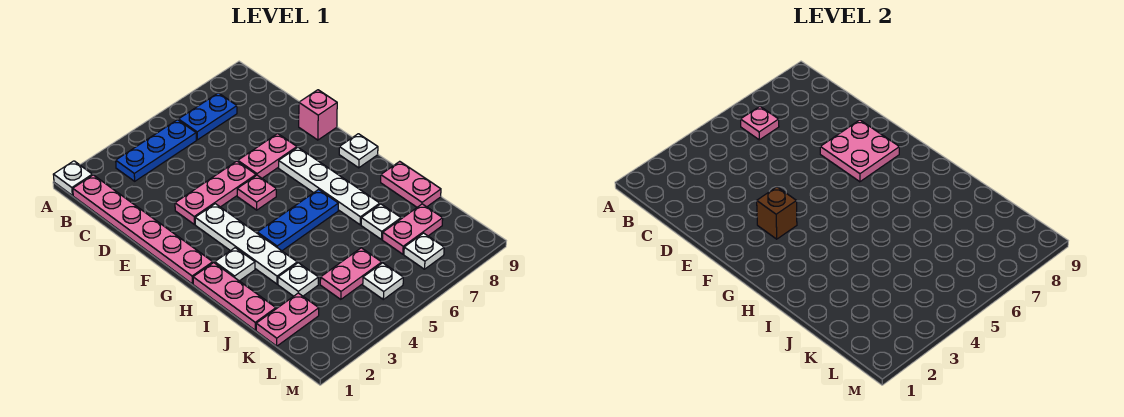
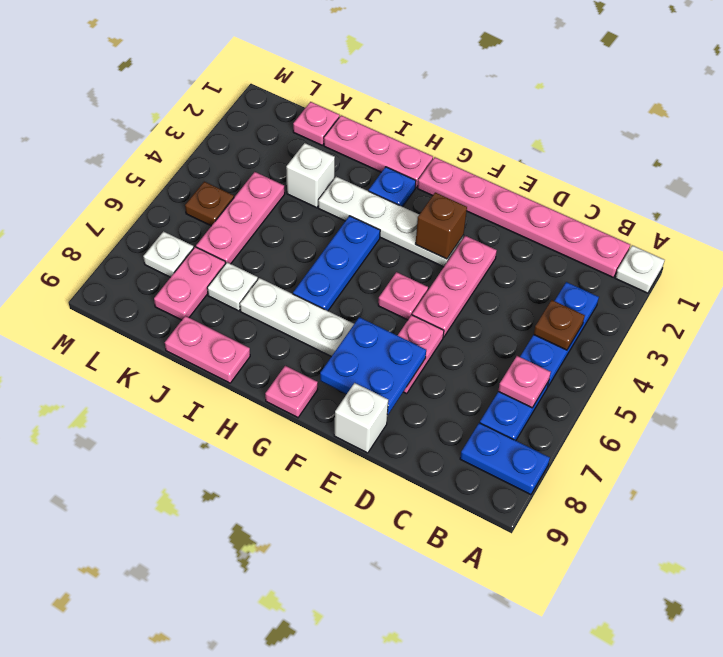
none -> blue plate A8:B8 level 1
none -> brown plate B4 level 2
pink plate E7:F8 level 2 -> blue plate E7:F8 level 2
pink brick E9 level 1 -> white brick E9 level 1
white plate G9 level 1 -> pink plate G9 level 1
white plate H2 level 1 -> blue plate H2 level 1
white plate J3 level 1 -> white brick J3 level 1
pink plate K1:K2 level 1 -> pink plate K1 level 1
pink plate K4:K5 level 1 -> pink plate K4:K6 level 1
white plate L5 level 1 -> brown plate L5 level 1

